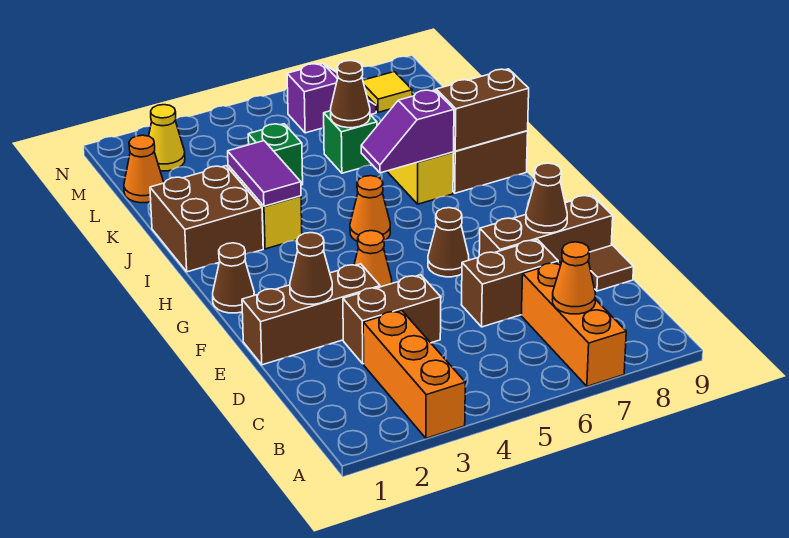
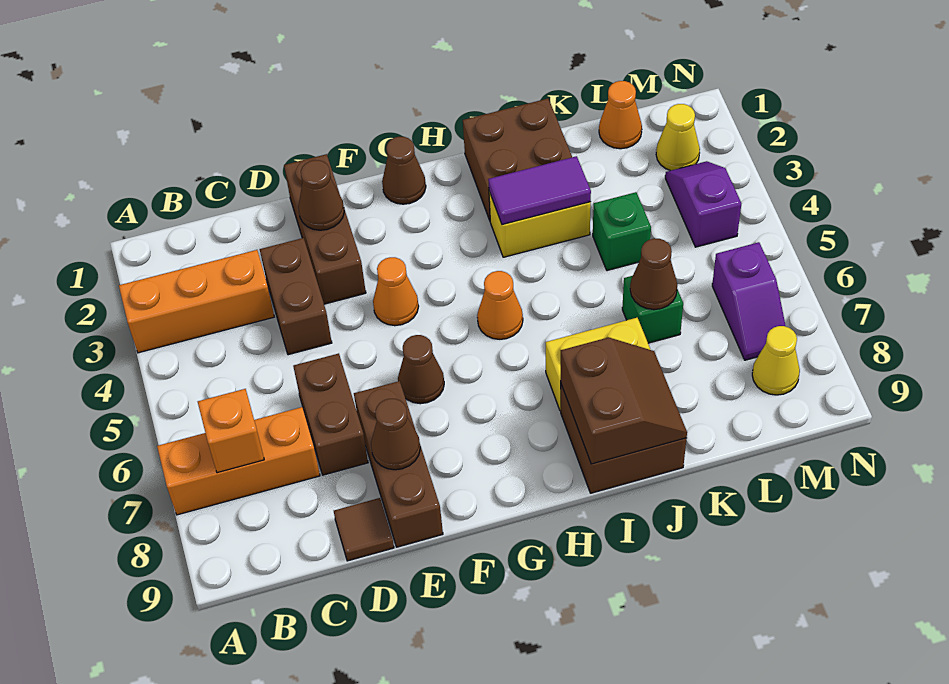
orange cone B7 level 2 -> orange brick B7 level 2
purple slope I6:I7 level 2 top 7 -> purple slope M3:M4 level 1 top 4
yellow tile M8 level 1 -> yellow cone M8 level 1

